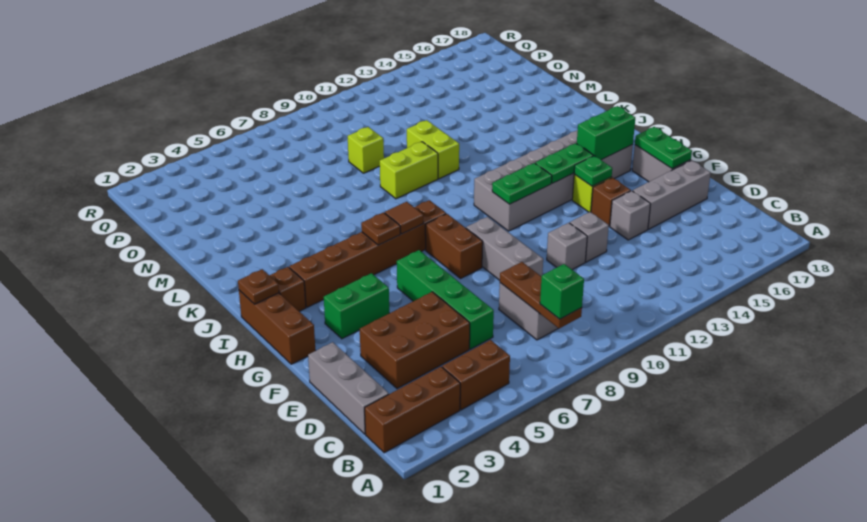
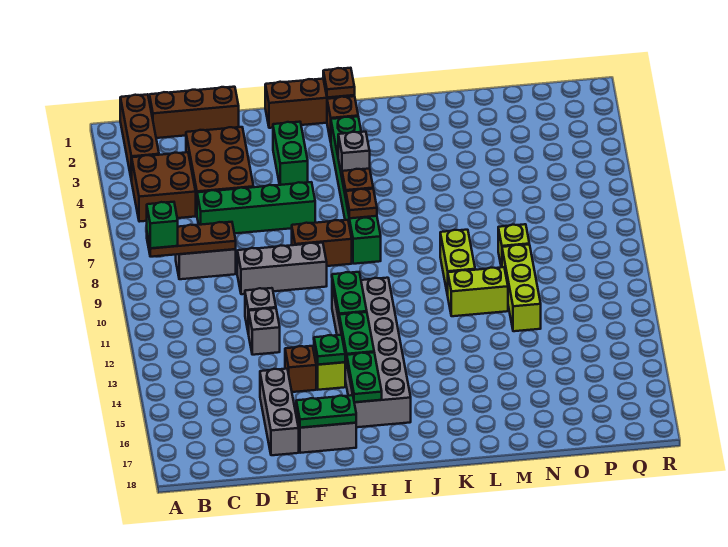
brown brick B4:B5 level 1 -> brown brick B4:C5 level 1
grey brick C1:E1 level 1 -> brown brick C1:E1 level 1
grey brick E14 level 1 -> grey brick I5 level 2
green brick H15:H16 level 2 -> green plate H15:H16 level 2
brown brick I3:I8 level 1 -> green brick I3:I8 level 1
brown tile I7 level 2 -> brown plate I7 level 2
none -> lime brick N10:N12 level 1

